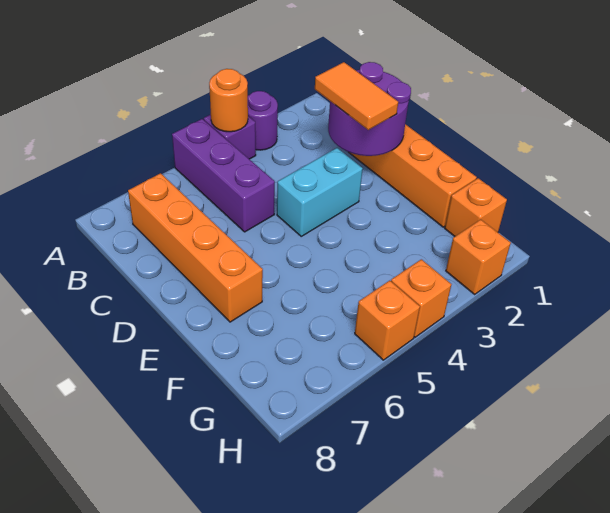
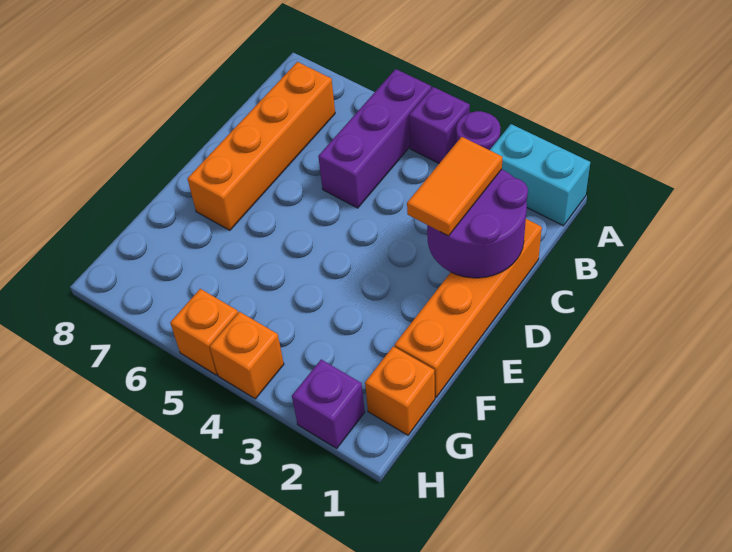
orange round brick A4 level 2 -> none
cyan brick D3:D4 level 1 -> cyan brick A1:A2 level 1
orange brick H2 level 1 -> purple brick H2 level 1

